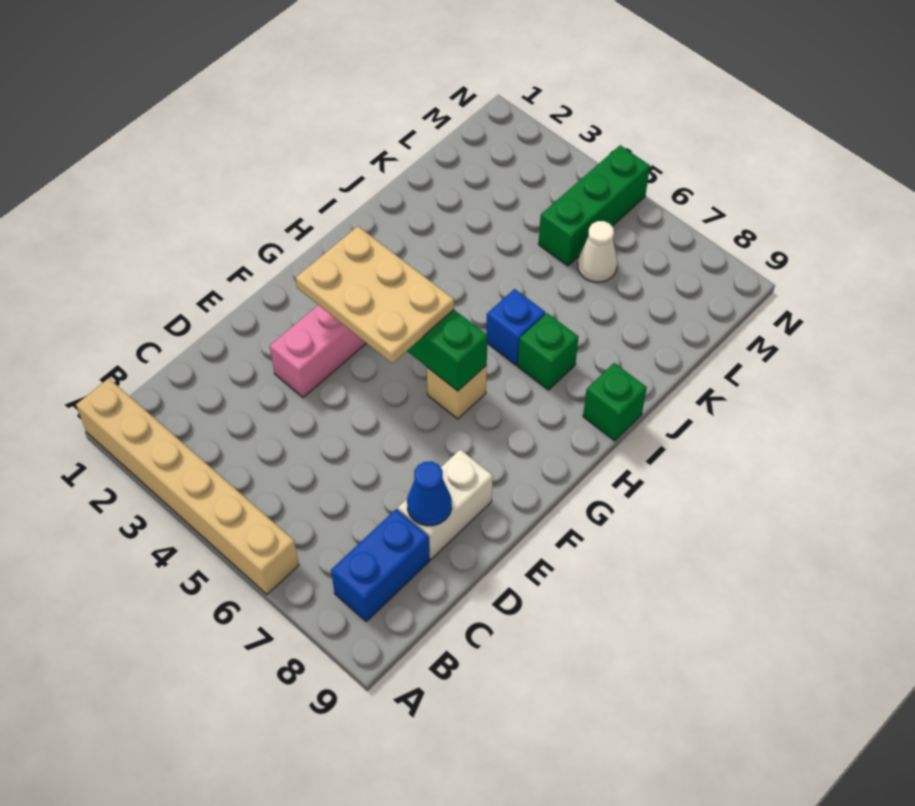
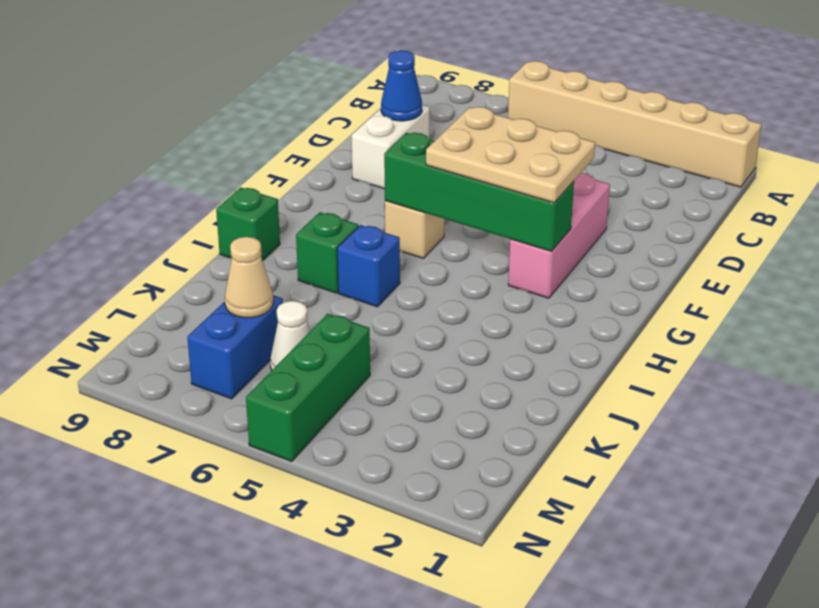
blue brick B8:C8 level 1 -> blue brick L7:M7 level 1
none -> tan cone L7 level 2

